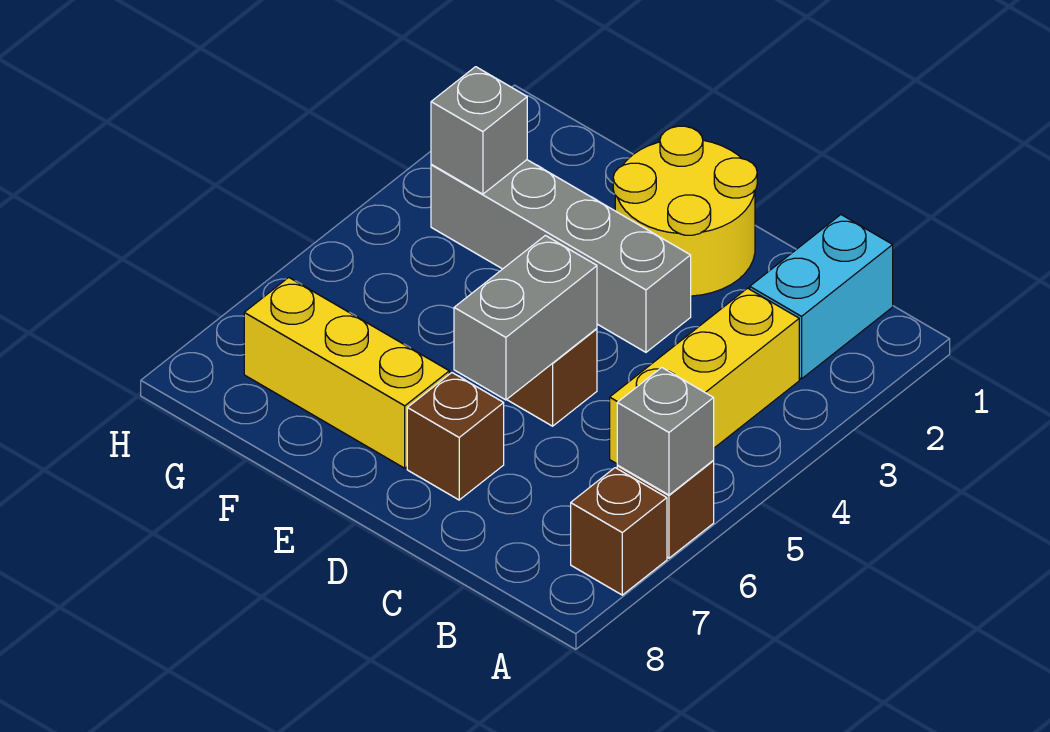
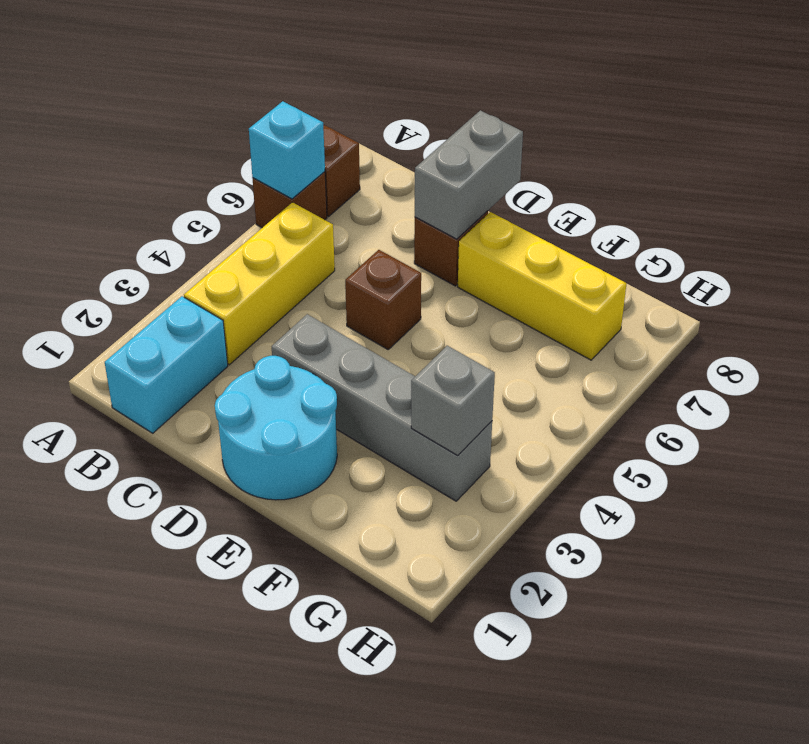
grey brick A6 level 2 -> cyan brick A6 level 2
yellow round brick D1:E2 level 1 -> cyan round brick D1:E2 level 1
grey brick D5:D6 level 2 -> grey brick D7:D8 level 2

